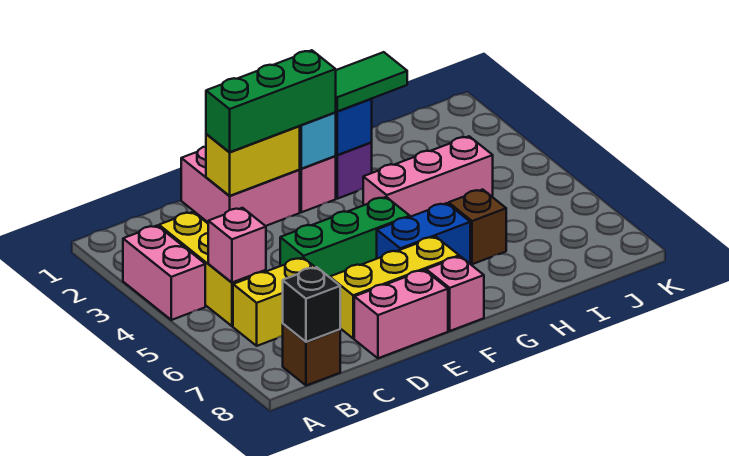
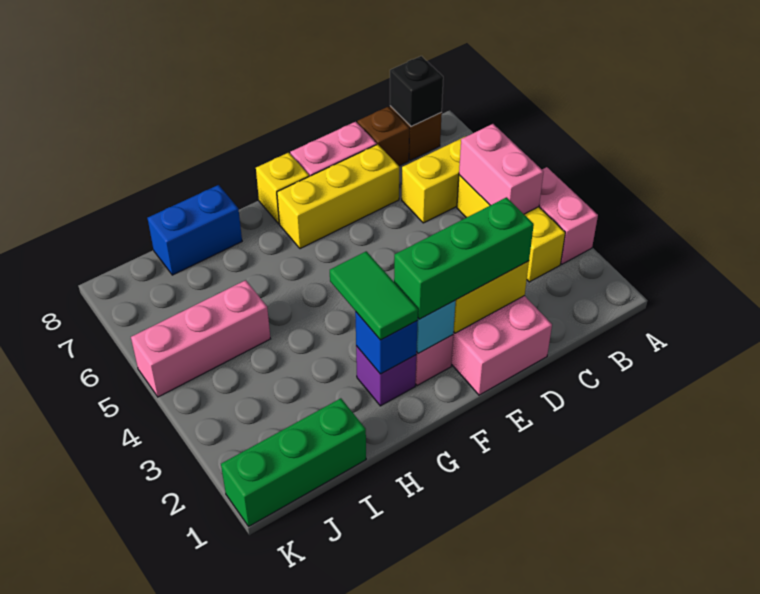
pink brick B5 level 2 -> pink brick B4:B5 level 2
green brick D5:F5 level 1 -> green brick I1:K1 level 1
blue brick F6:G6 level 1 -> blue brick H8:I8 level 1
pink brick F8 level 1 -> yellow brick F8 level 1
green tile G2:H2 level 3 -> green tile G2:G3 level 3
pink brick G4:I4 level 1 -> pink brick I5:K5 level 1
brown brick H6 level 1 -> brown brick C8 level 1

